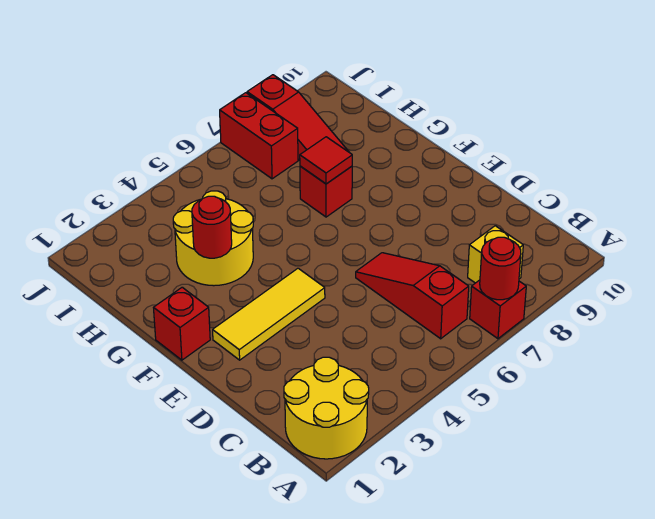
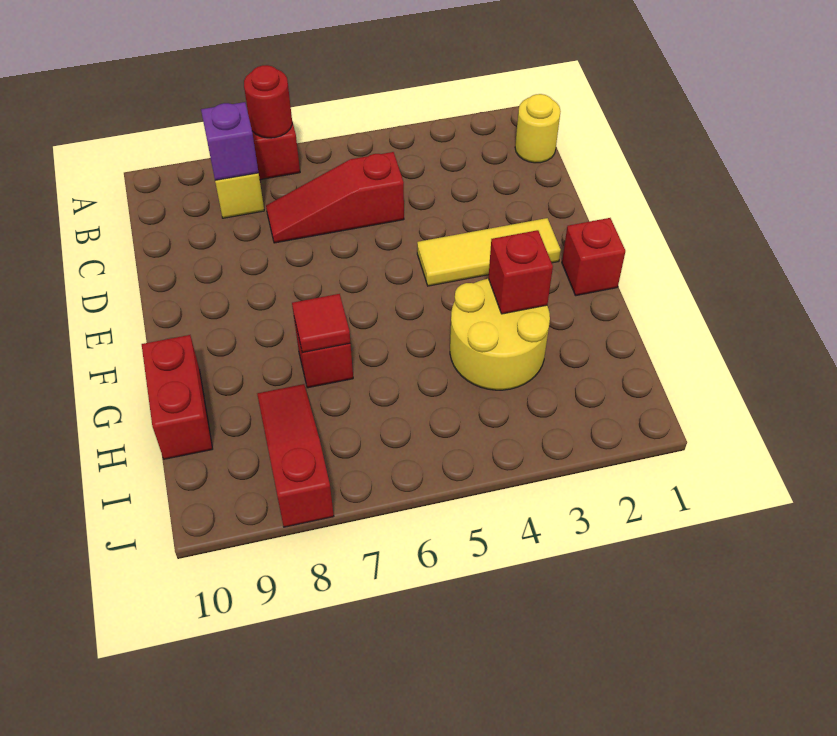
yellow round brick A1:B2 level 1 -> yellow round brick B1 level 1
red slope B6:D6 level 1 top B -> red slope C5:C7 level 1 top 5
none -> purple brick B8 level 2
red round brick G3 level 2 -> red brick G3 level 2
red brick I7:J7 level 1 -> red brick G10:H10 level 1

